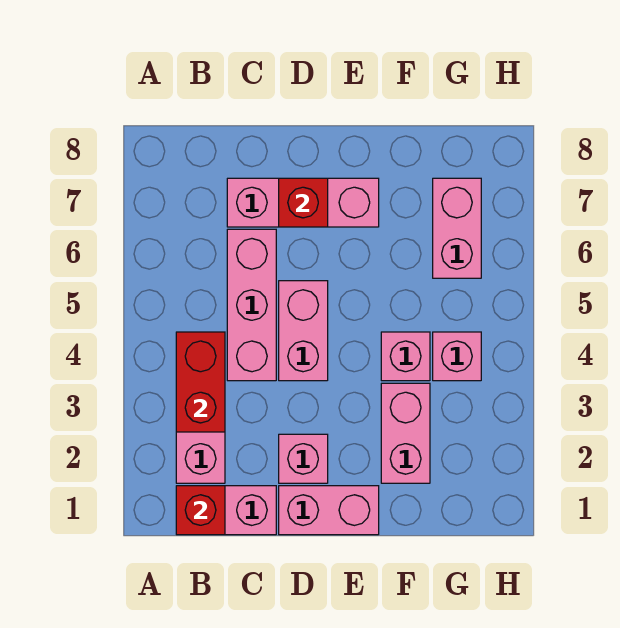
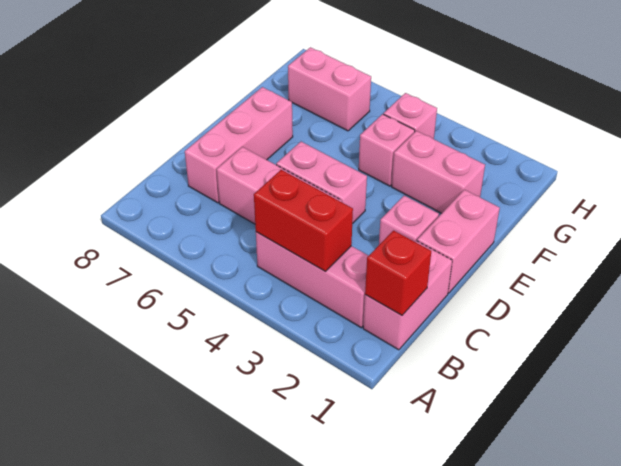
red brick D7 level 2 -> none

